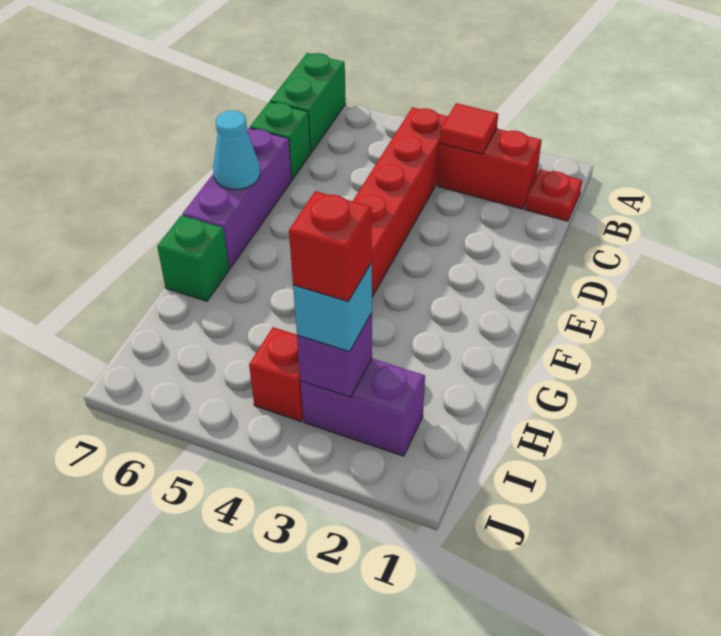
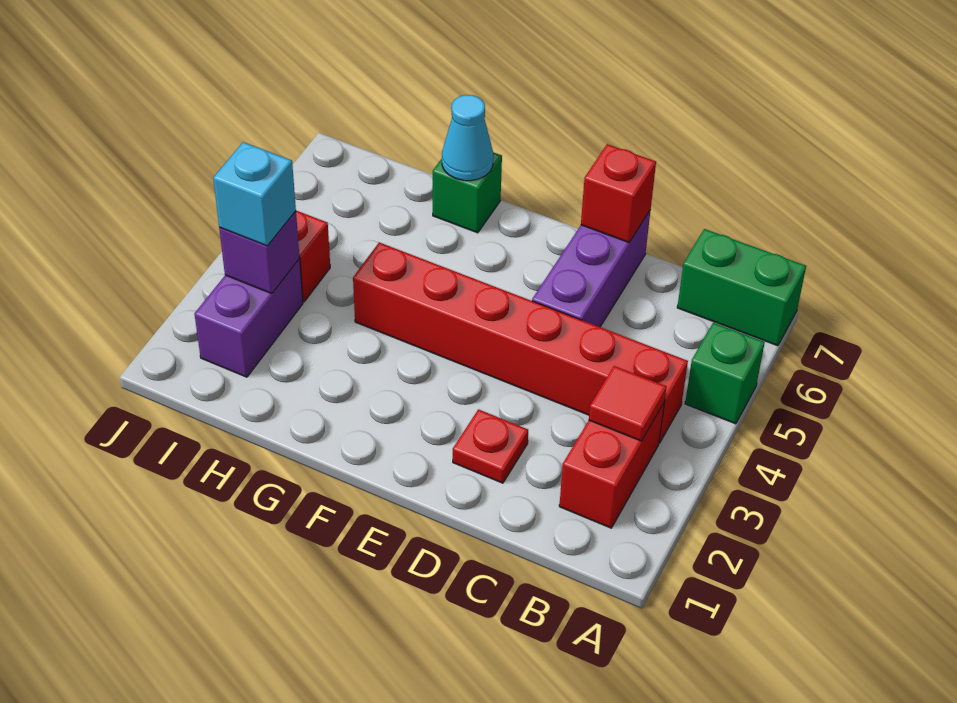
red plate B1 level 1 -> red plate D2 level 1
green brick C7 level 1 -> green brick A5 level 1
purple brick D7:F7 level 1 -> purple brick D5:D7 level 1
cyan cone E7 level 2 -> cyan cone G7 level 2
red brick I3 level 4 -> red brick D7 level 2

